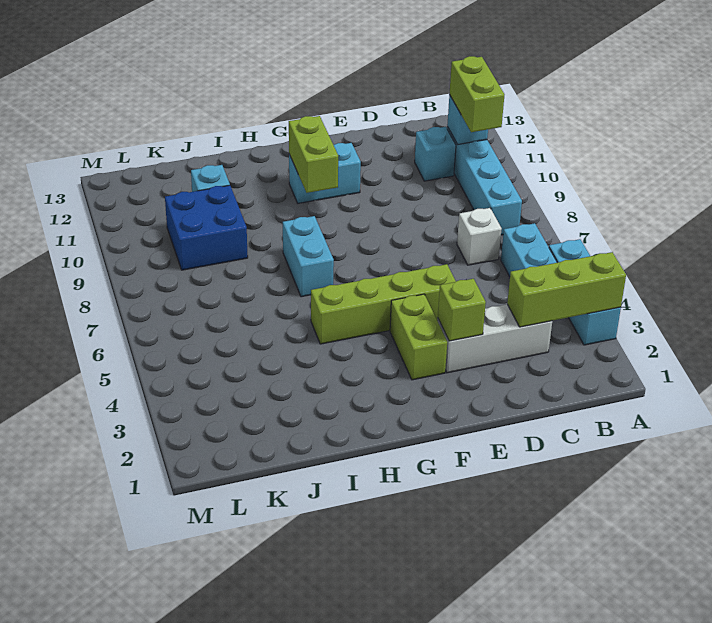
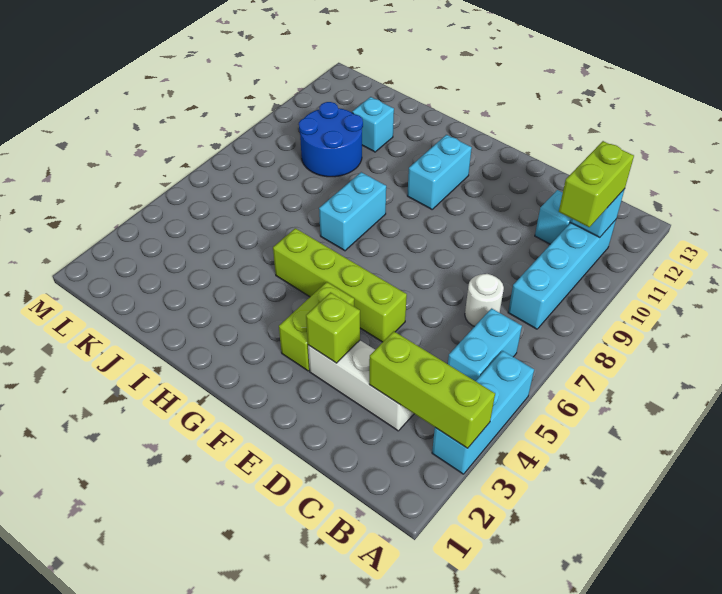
white brick C7 level 1 -> white round brick C7 level 1
cyan brick F11:G11 level 1 -> cyan brick G10:G11 level 1
lime brick G10:G11 level 2 -> none
blue brick J9:K10 level 1 -> blue round brick J9:K10 level 1

